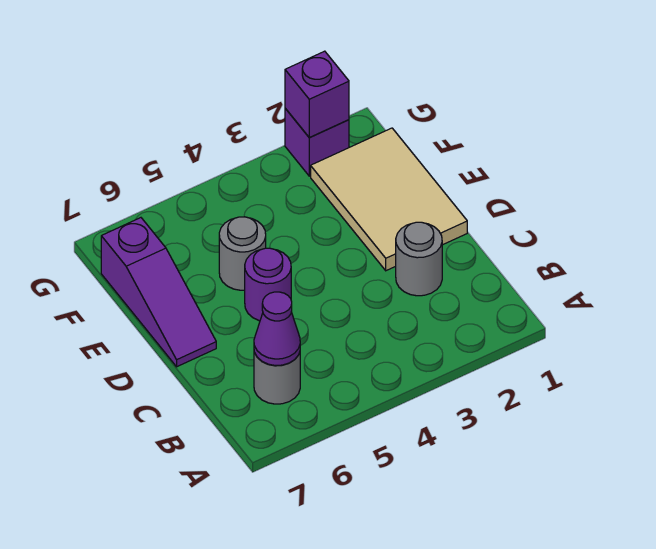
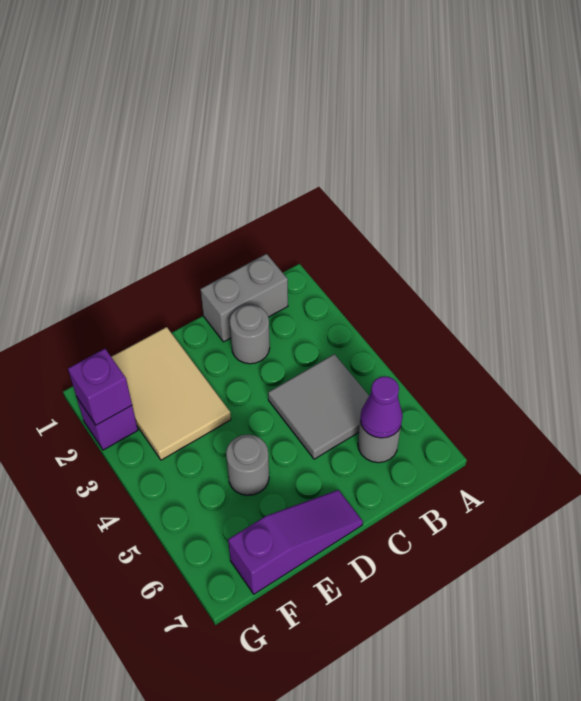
none -> grey brick B1:C1 level 1
none -> grey tile B4:C5 level 1
tan tile D1:F2 level 1 -> tan tile E1:F3 level 1
purple round brick D5 level 1 -> none

